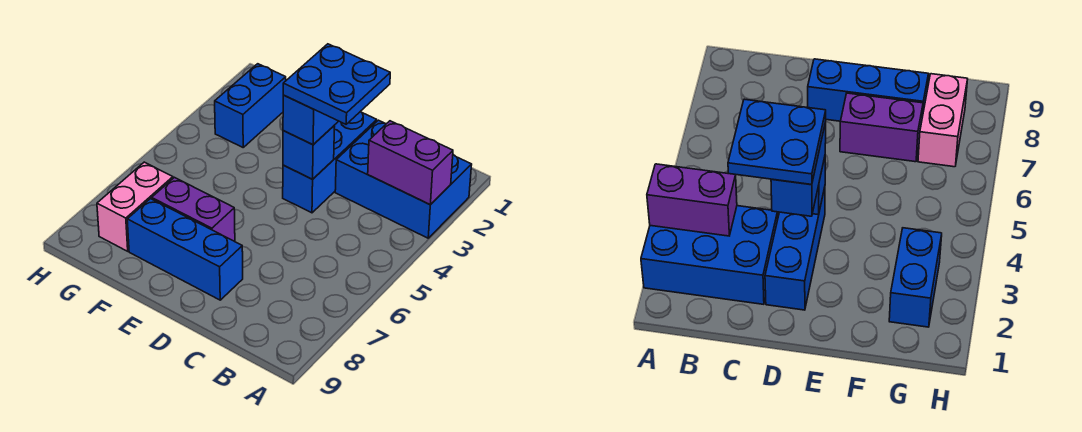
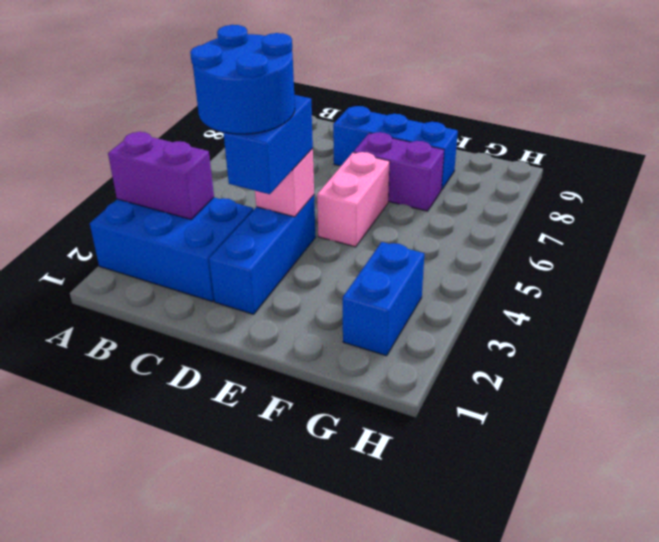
blue plate C3:D4 level 4 -> blue round brick C3:D4 level 4
blue brick D4 level 2 -> pink brick D4 level 2
pink brick G7:G8 level 1 -> pink brick E5:E6 level 1

